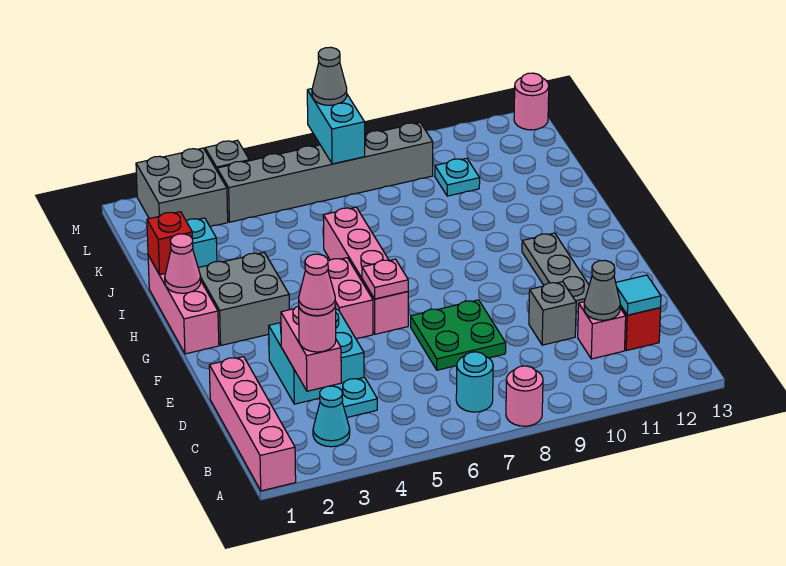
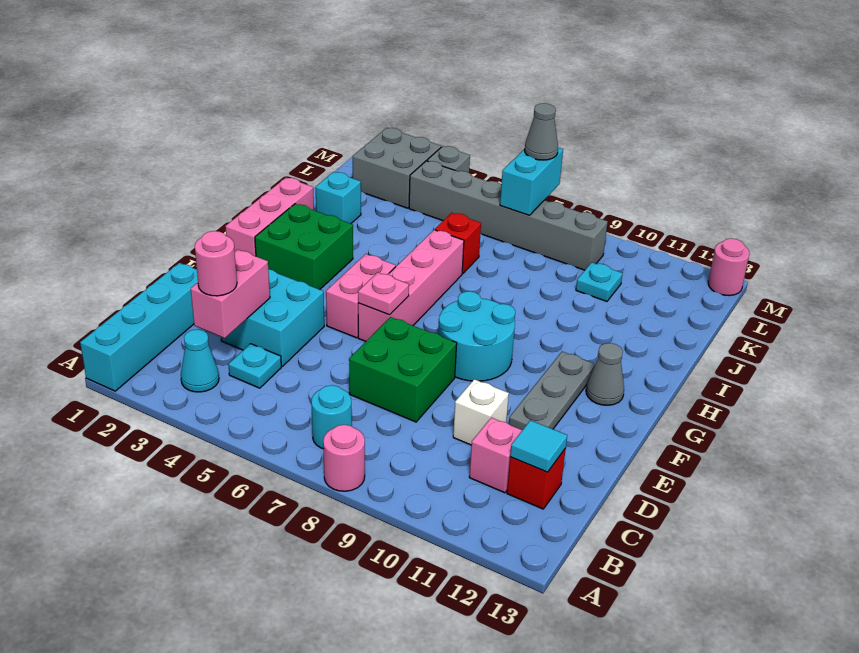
pink brick A1:D1 level 1 -> cyan brick A1:D1 level 1
pink cone C3 level 4 -> none
grey cone C11 level 2 -> grey cone G12 level 1
green plate D7:E8 level 1 -> green brick D7:E8 level 1
grey brick D10 level 1 -> white brick D10 level 1
none -> cyan round brick F8:G9 level 1
grey brick G2:H3 level 1 -> green brick G2:H3 level 1
pink cone H1 level 2 -> none
red brick I1 level 2 -> red brick J6 level 1

